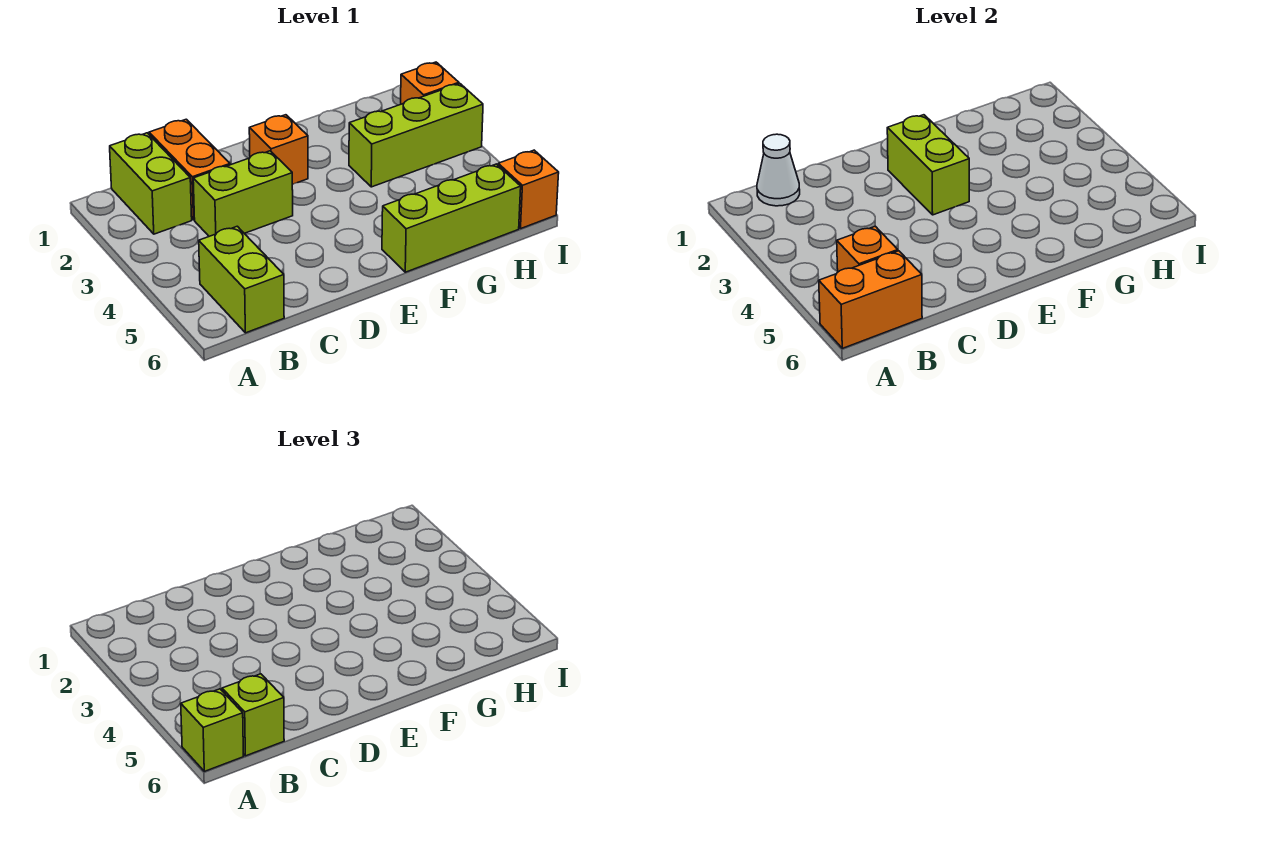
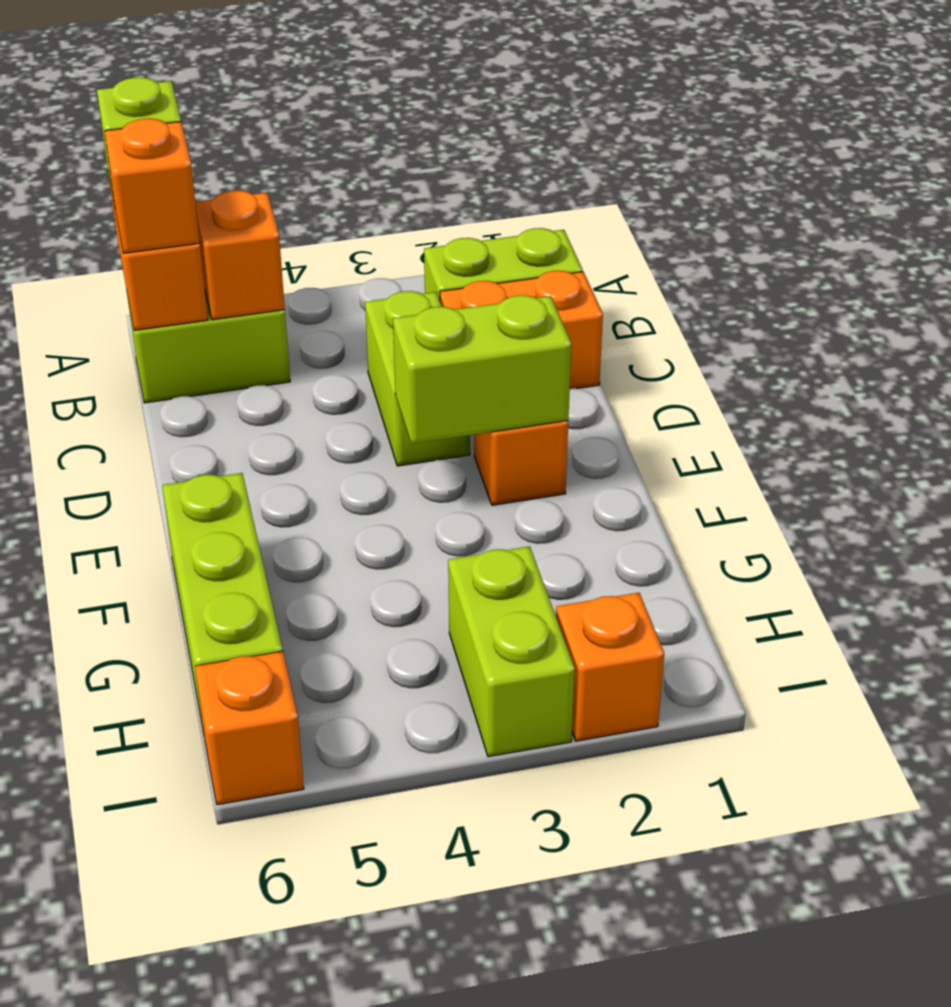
white cone B1 level 2 -> none
lime brick B6 level 3 -> orange brick B6 level 3
lime brick G3:I3 level 1 -> lime brick H3:I3 level 1

